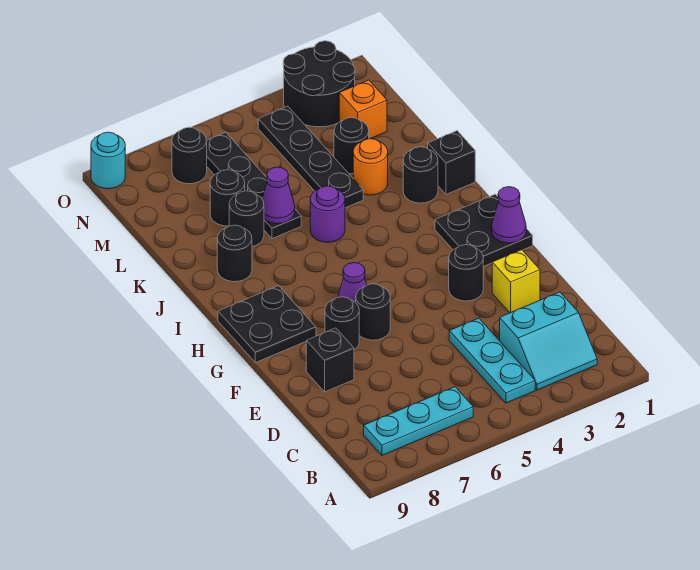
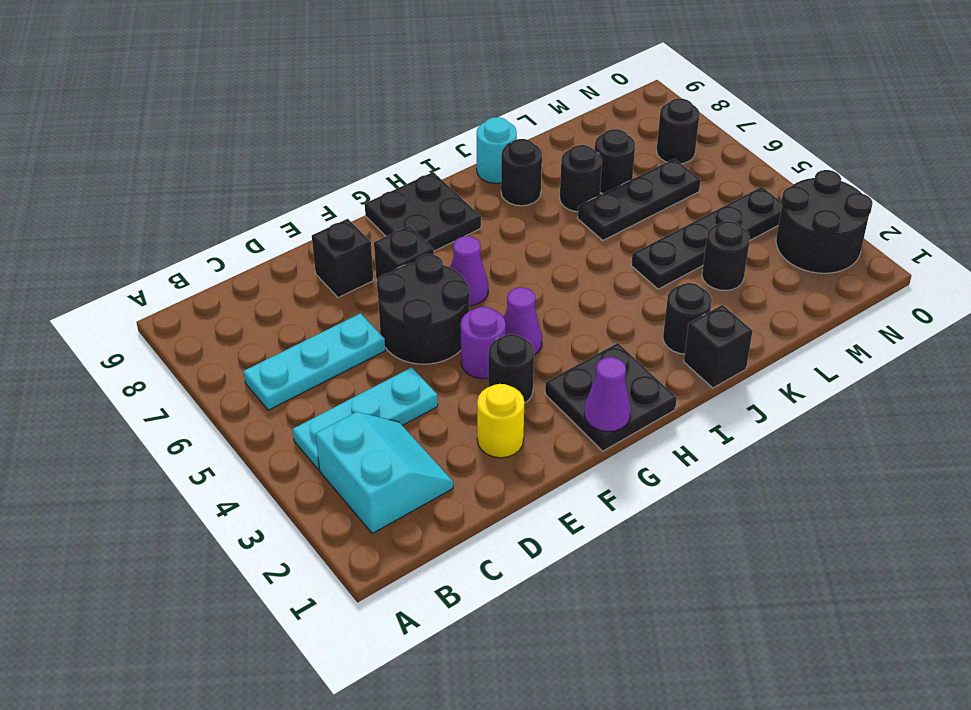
cyan slope B2:C3 level 1 top C -> cyan slope B2:C3 level 1 top B
cyan plate B6:B8 level 1 -> cyan plate B6:D6 level 1
yellow brick E2 level 1 -> yellow round brick E2 level 1
black round brick F6 level 1 -> black round brick E5:F6 level 1
black round brick F7 level 1 -> black brick F7 level 1
purple round brick J5 level 1 -> purple round brick F4 level 1
orange round brick K3 level 1 -> none
black plate K6:N6 level 1 -> black plate K6:M6 level 1
purple cone K6 level 2 -> purple cone G4 level 1
orange brick M2 level 1 -> none
cyan round brick O9 level 1 -> cyan round brick J9 level 1

